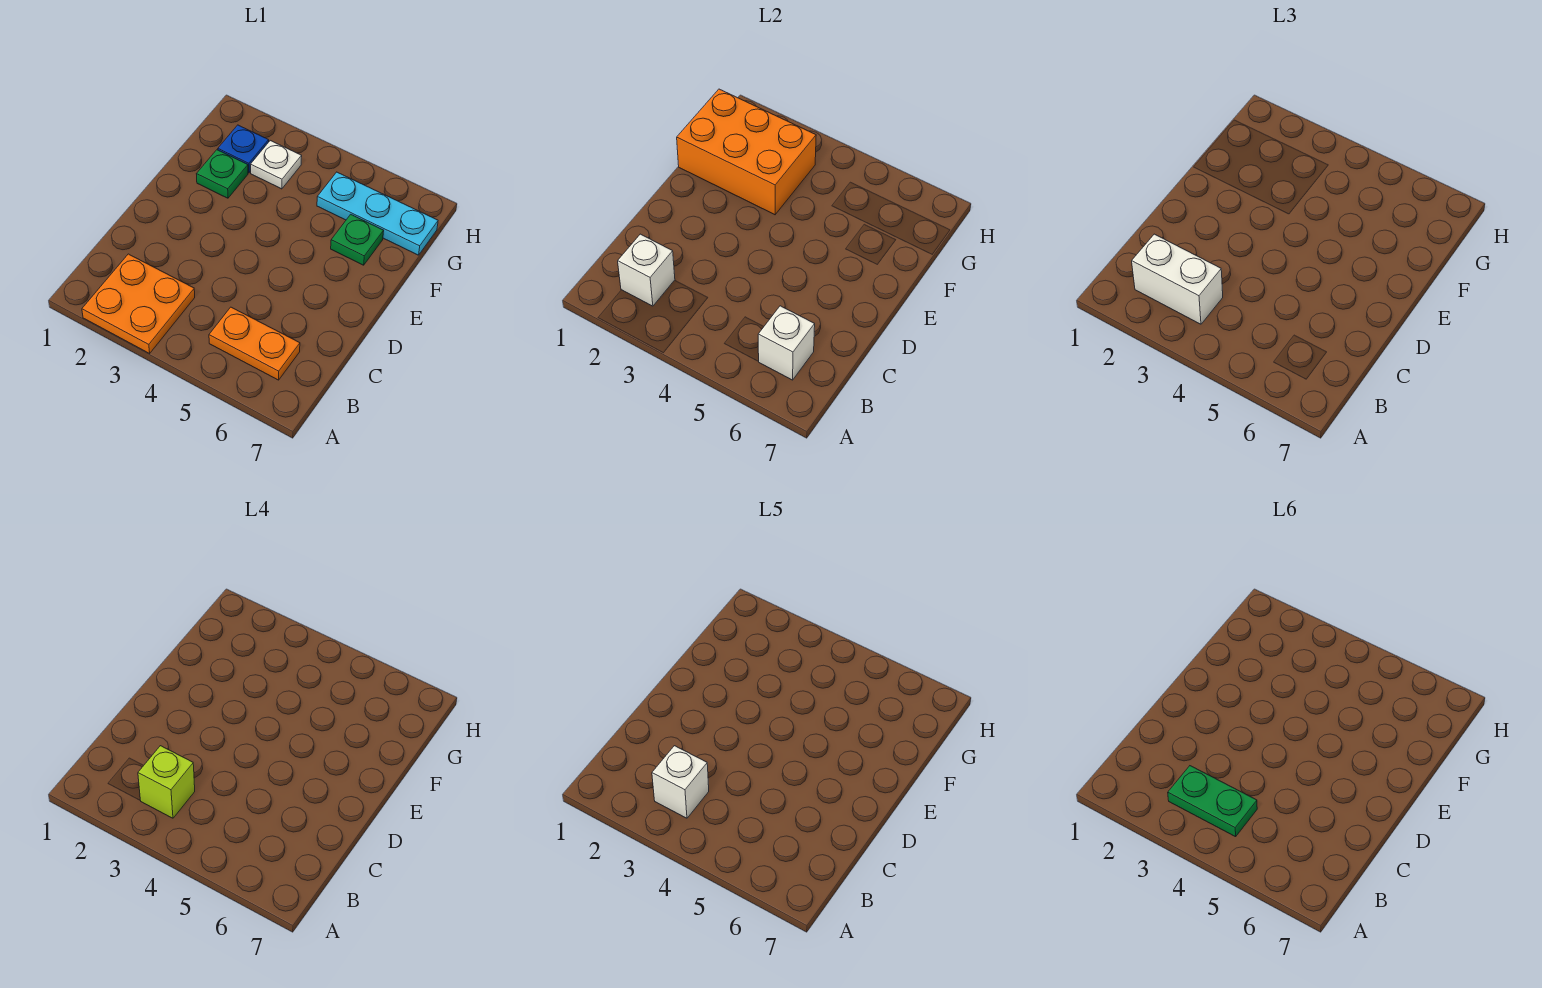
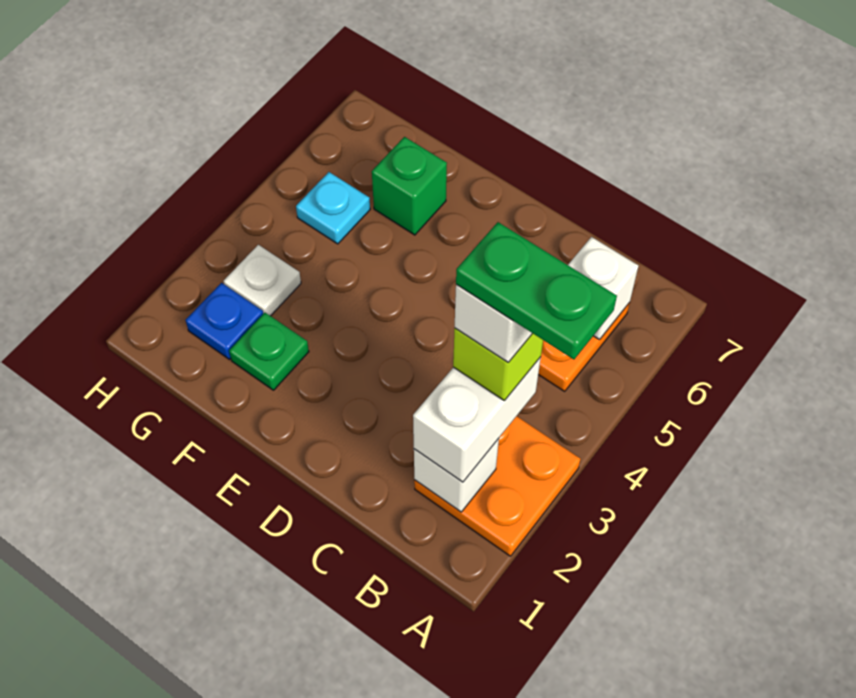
green plate B3:B4 level 6 -> green plate A3:B3 level 6
orange brick F1:G3 level 2 -> none
green plate F6 level 1 -> green brick F6 level 1
cyan plate G5:G7 level 1 -> cyan plate G5 level 1

